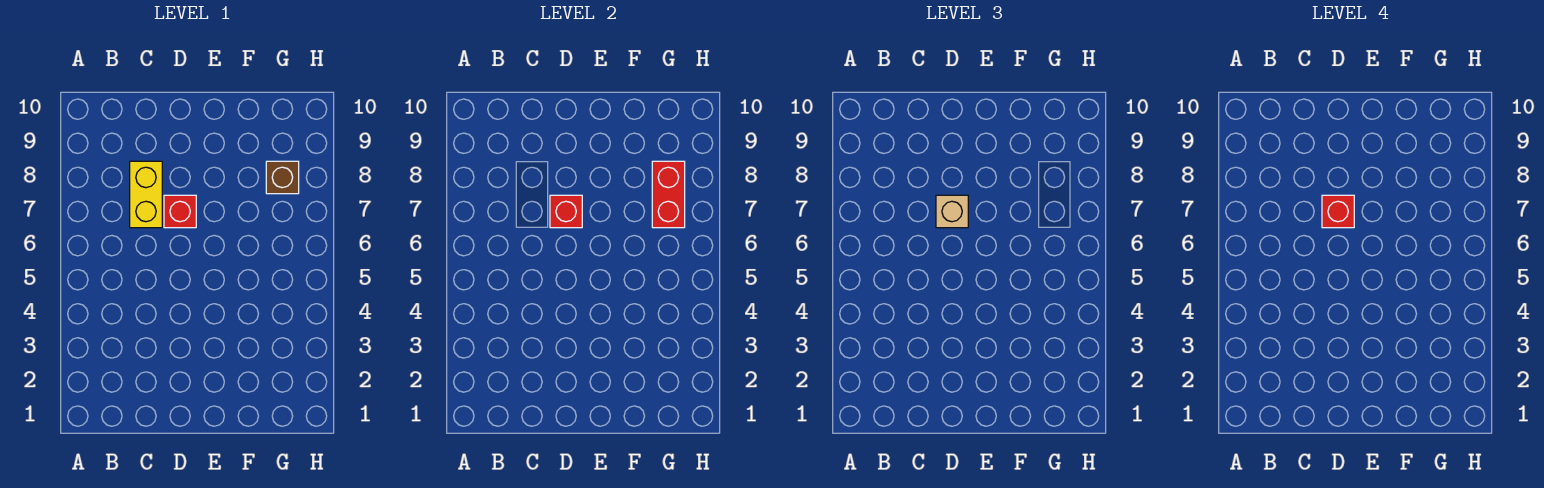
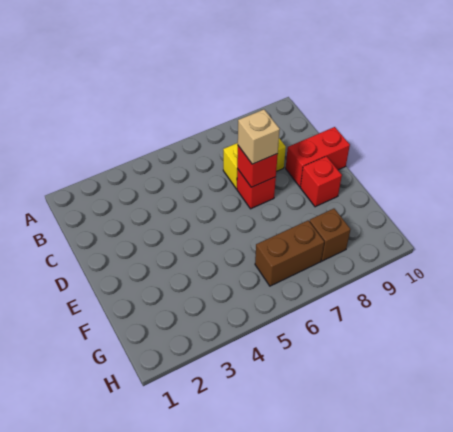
red brick D7 level 4 -> red brick E9 level 1
none -> brown brick G6:G7 level 1
red brick G7:G8 level 2 -> red brick D9:D10 level 1

